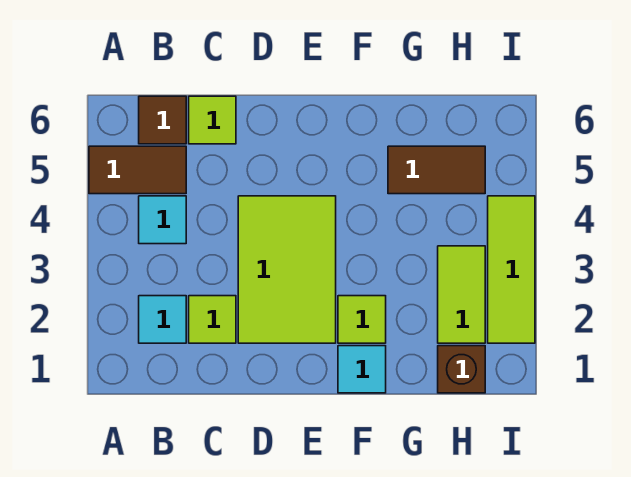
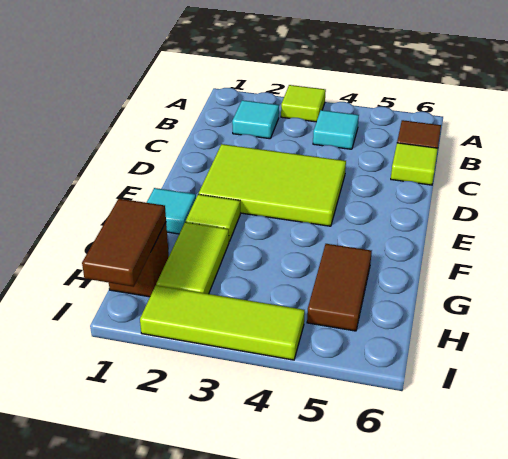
brown tile A5:B5 level 1 -> brown tile H1:I1 level 2
lime tile C2 level 1 -> lime tile A3 level 1
lime tile H2:H3 level 1 -> lime tile G2:H2 level 1

